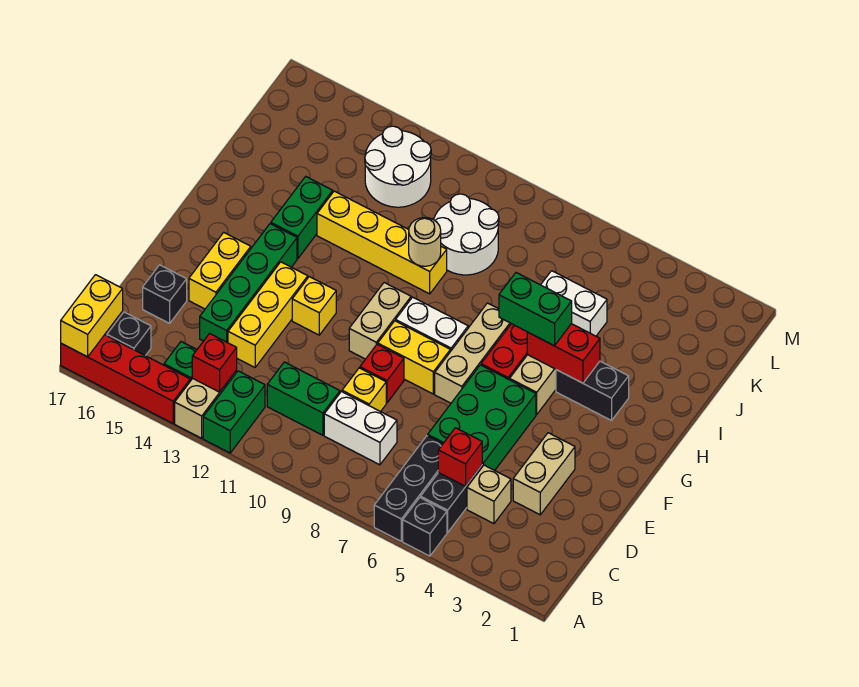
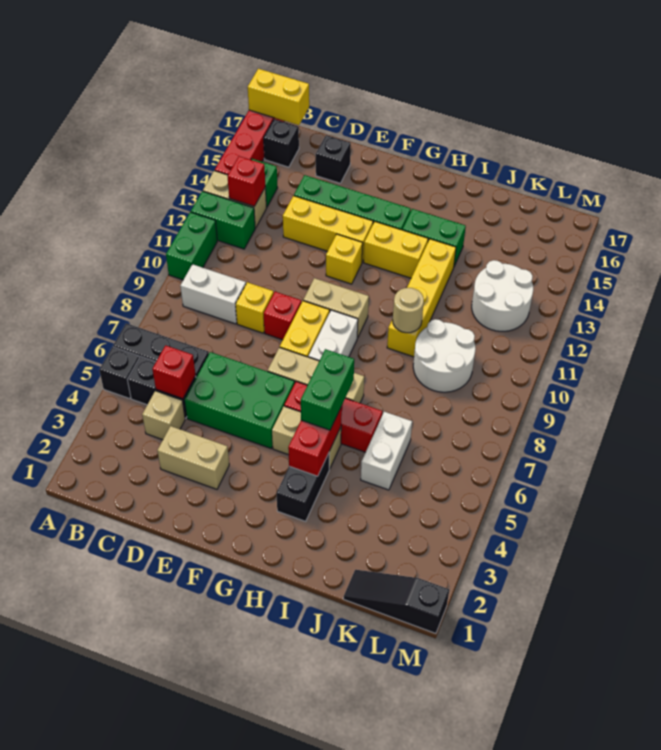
white brick C8:C9 level 1 -> white brick B9:C9 level 1
green brick C10:C11 level 1 -> green brick A10:A11 level 1
yellow brick E15:F15 level 1 -> yellow brick G13:H13 level 1
none -> black slope K1:M1 level 1 top M

